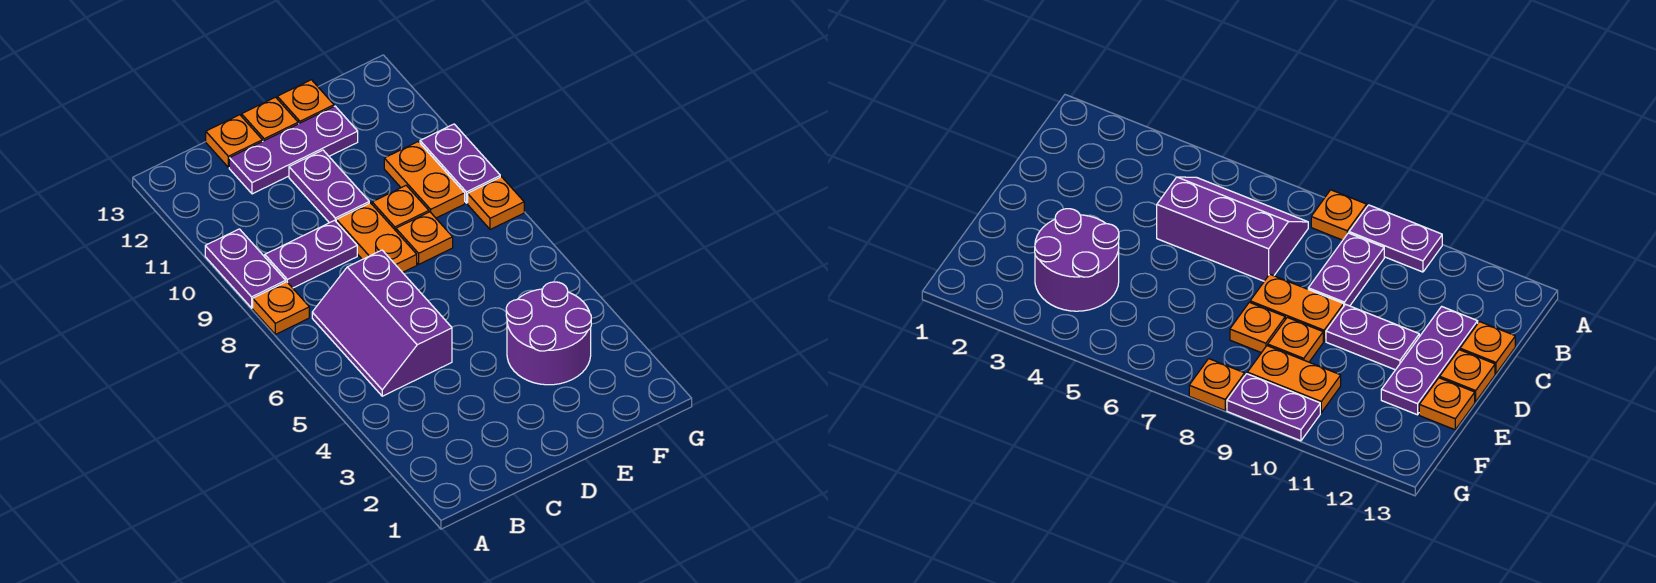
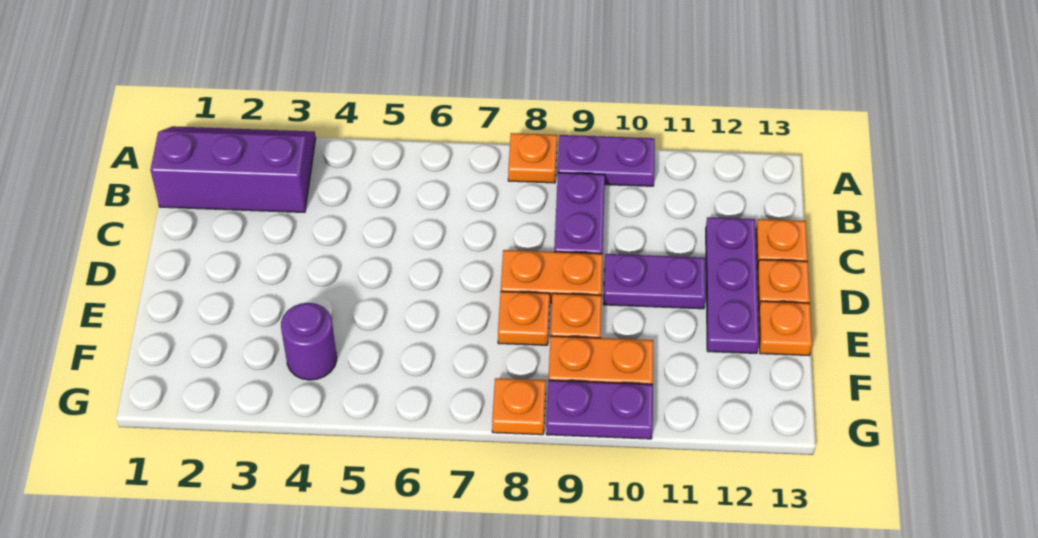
purple slope B5:C7 level 1 top C -> purple slope A1:B3 level 1 top B
purple round brick E3:F4 level 1 -> purple round brick F4 level 1

